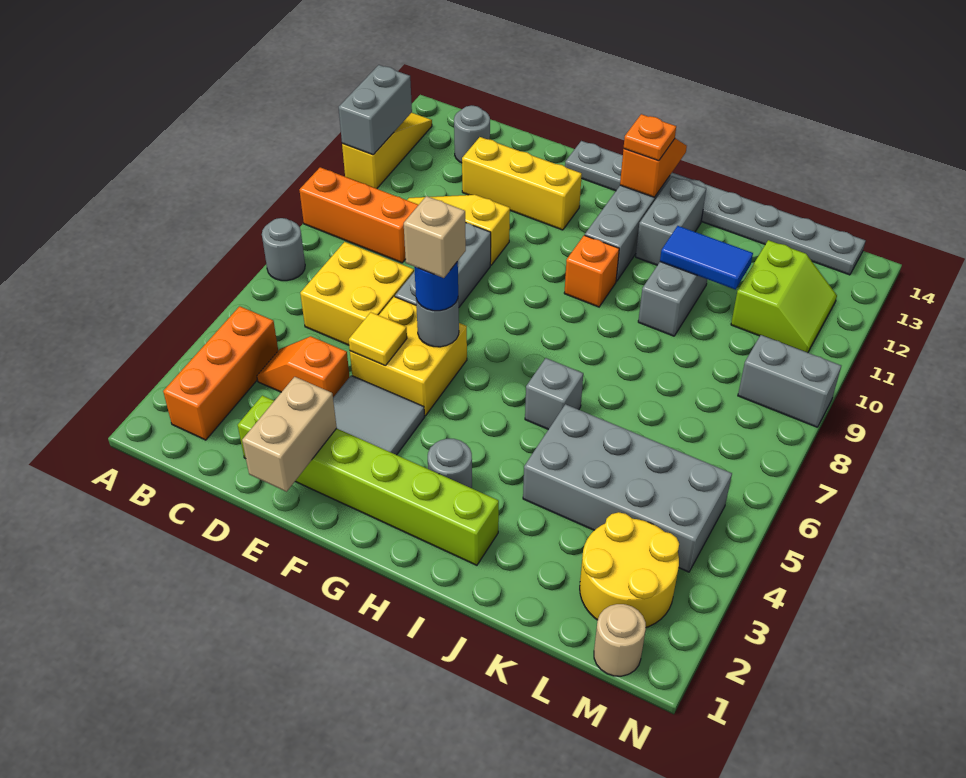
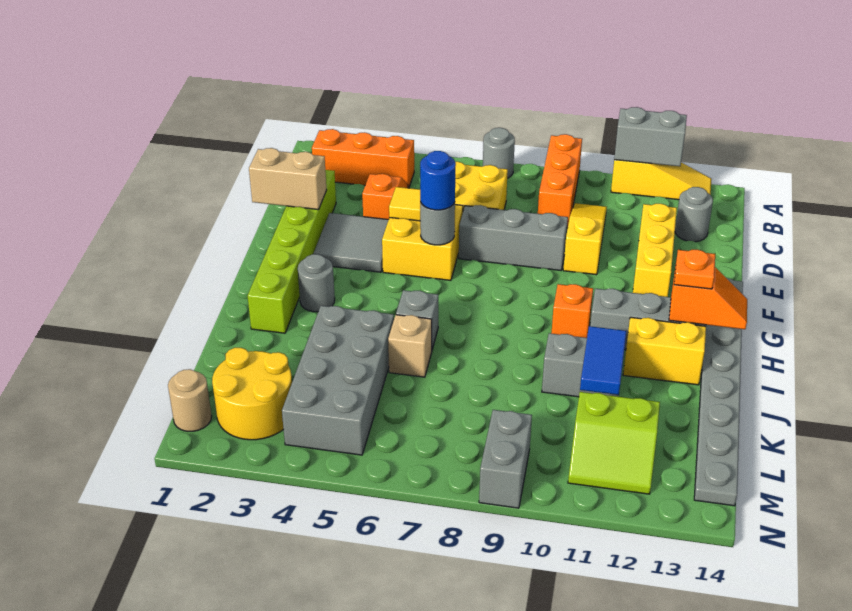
tan brick F6 level 4 -> tan brick J6 level 1
grey brick I12:I13 level 1 -> yellow brick I12:I13 level 1

